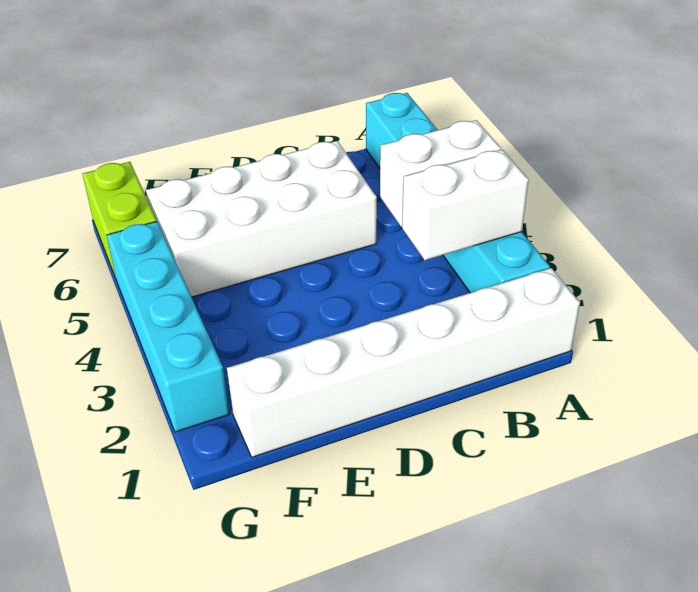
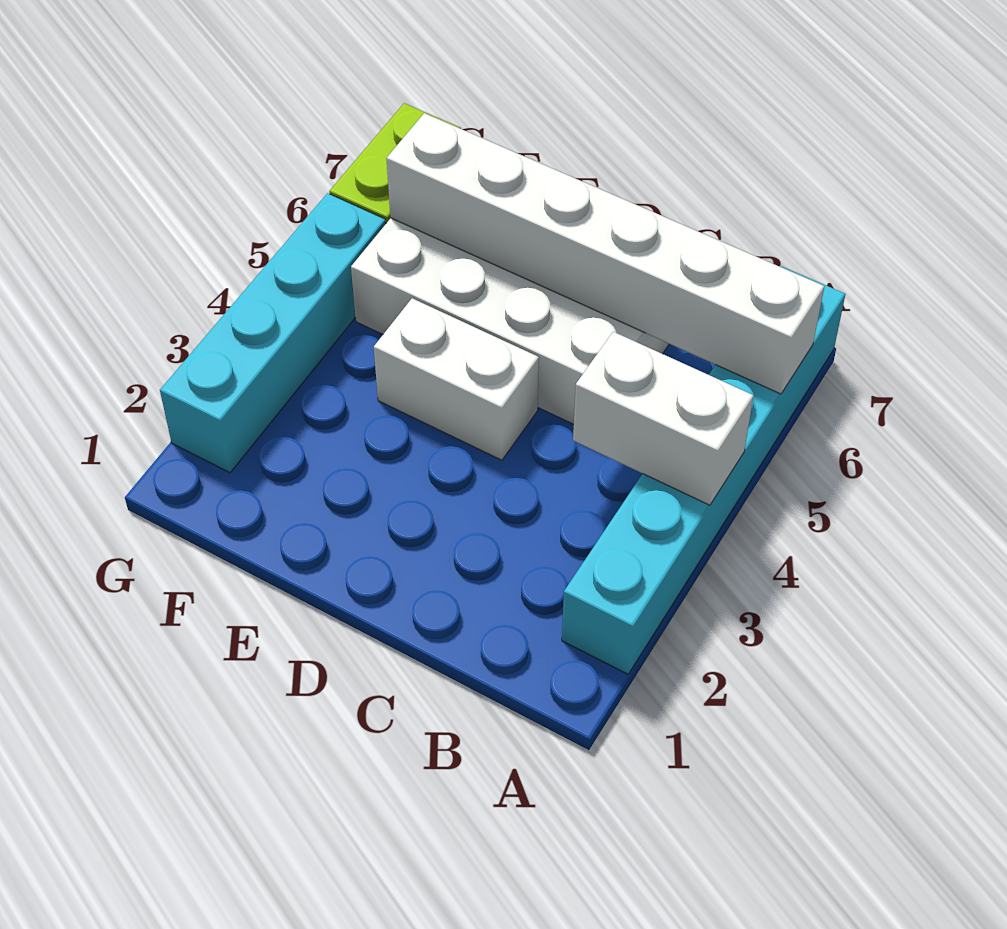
white brick A1:F1 level 1 -> white brick A6:F6 level 2
white brick A3:B3 level 2 -> white brick D4:E4 level 1

